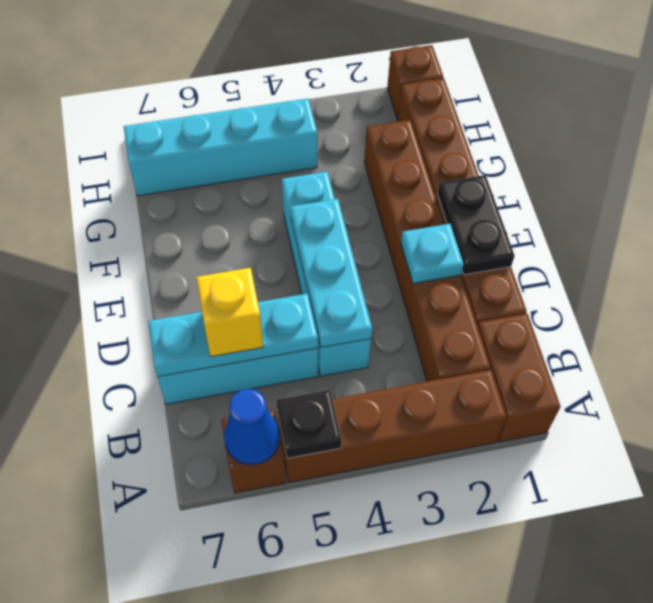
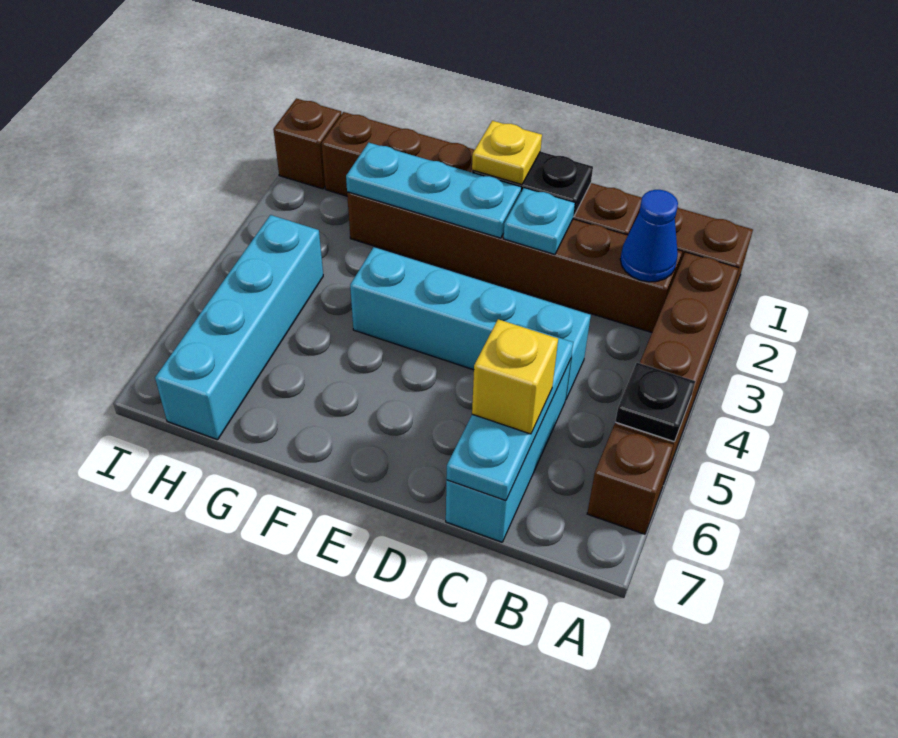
blue cone A6 level 2 -> blue cone B2 level 2
cyan plate C4:E4 level 2 -> cyan plate E2:G2 level 2
none -> yellow plate E1 level 3

